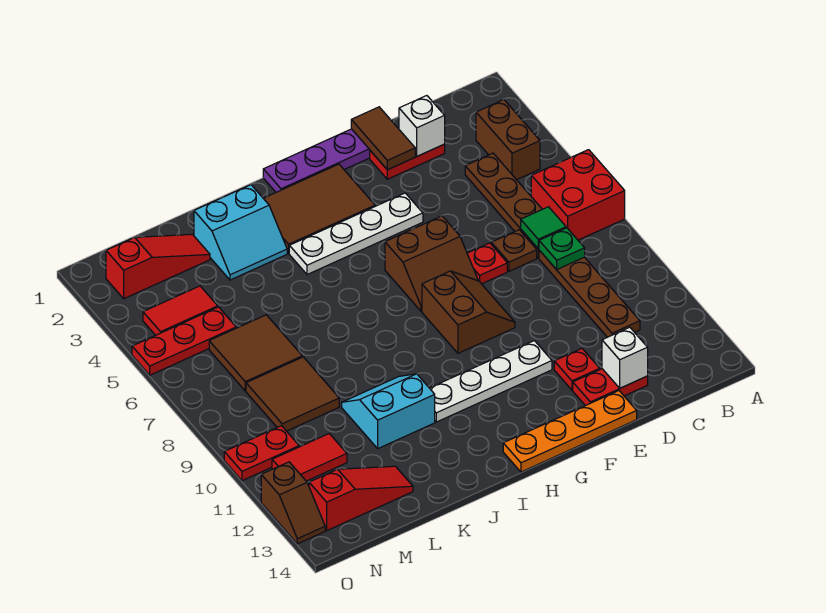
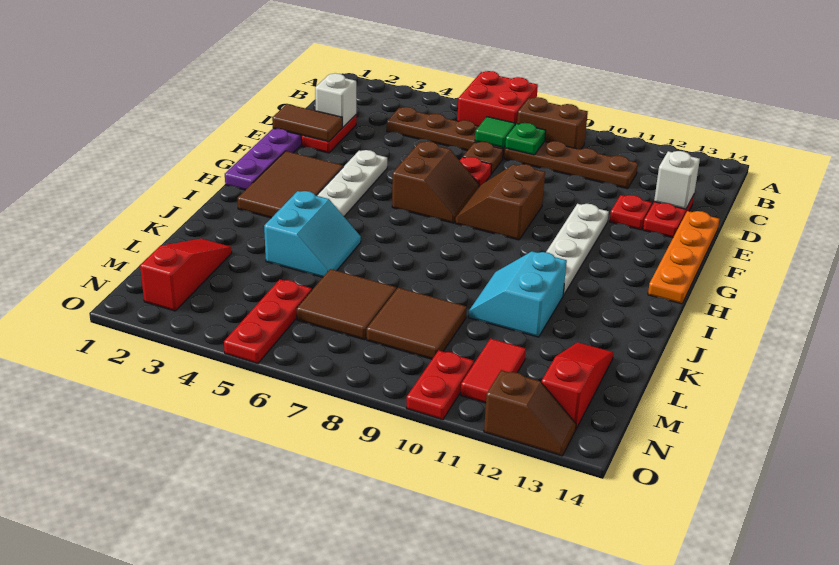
brown brick B3:B4 level 1 -> brown brick B8:B9 level 1
brown slope F8:G9 level 1 top G -> brown slope F8:G9 level 1 top 9
cyan slope J2:K3 level 1 top 2 -> cyan slope J4:K5 level 1 top 4
red tile M4:N4 level 1 -> none

